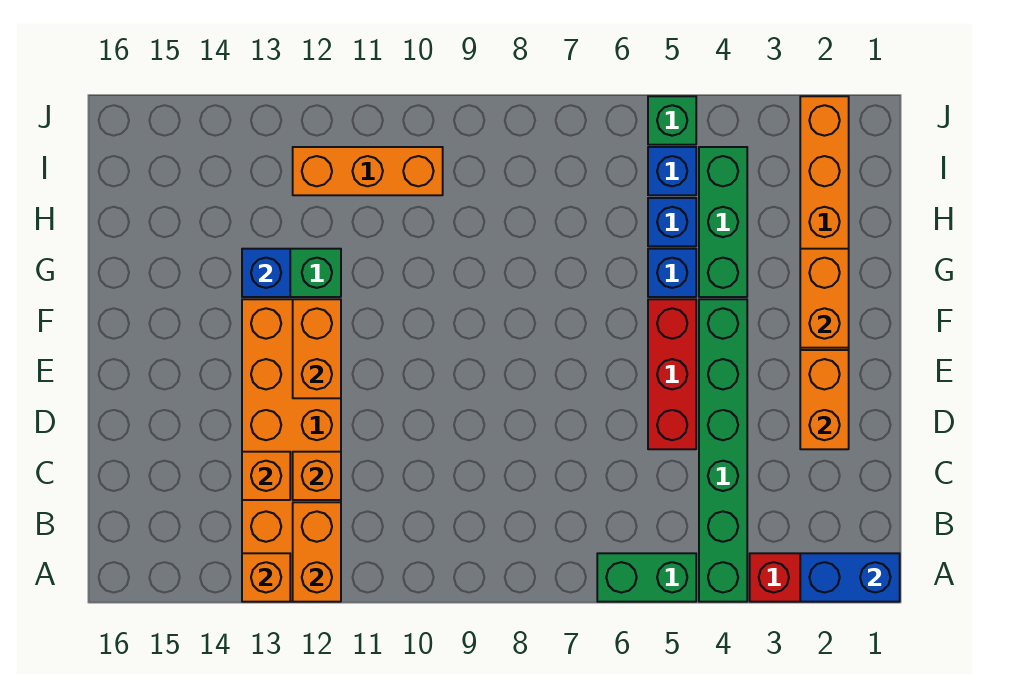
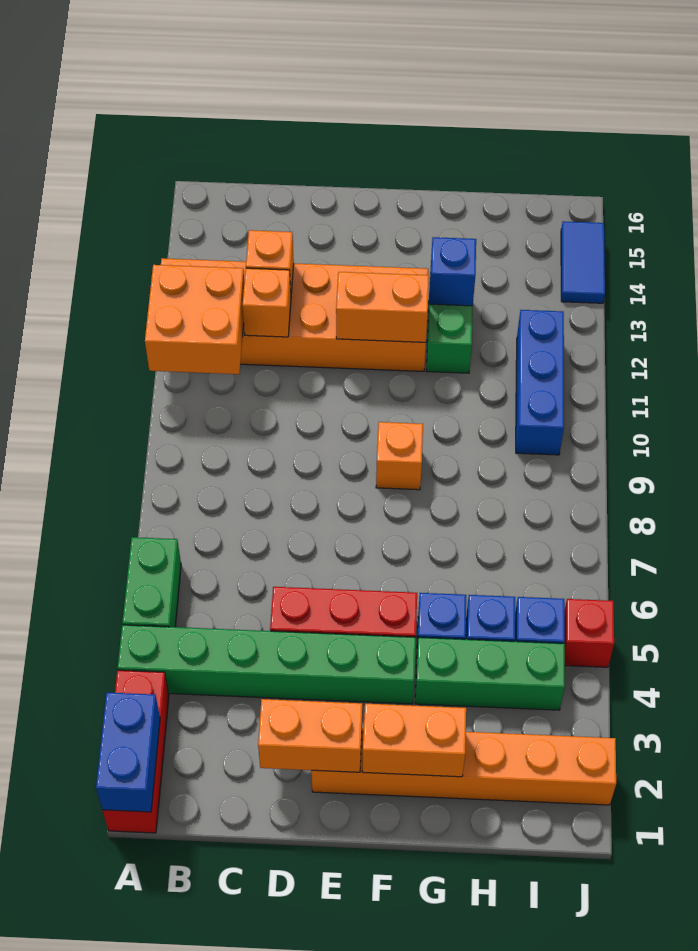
orange brick A12:B12 level 2 -> orange brick A11:B12 level 2
orange brick A13 level 2 -> orange brick F9 level 1
orange brick I10:I12 level 1 -> blue brick I10:I12 level 1
green brick J5 level 1 -> red brick J5 level 1
none -> blue tile J14:J15 level 1

